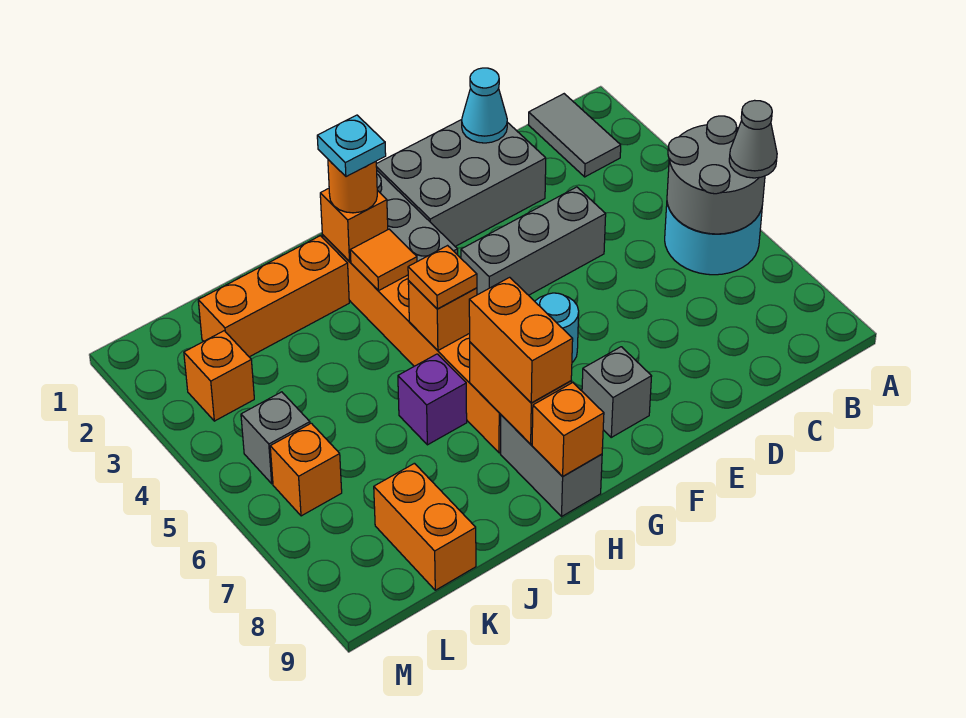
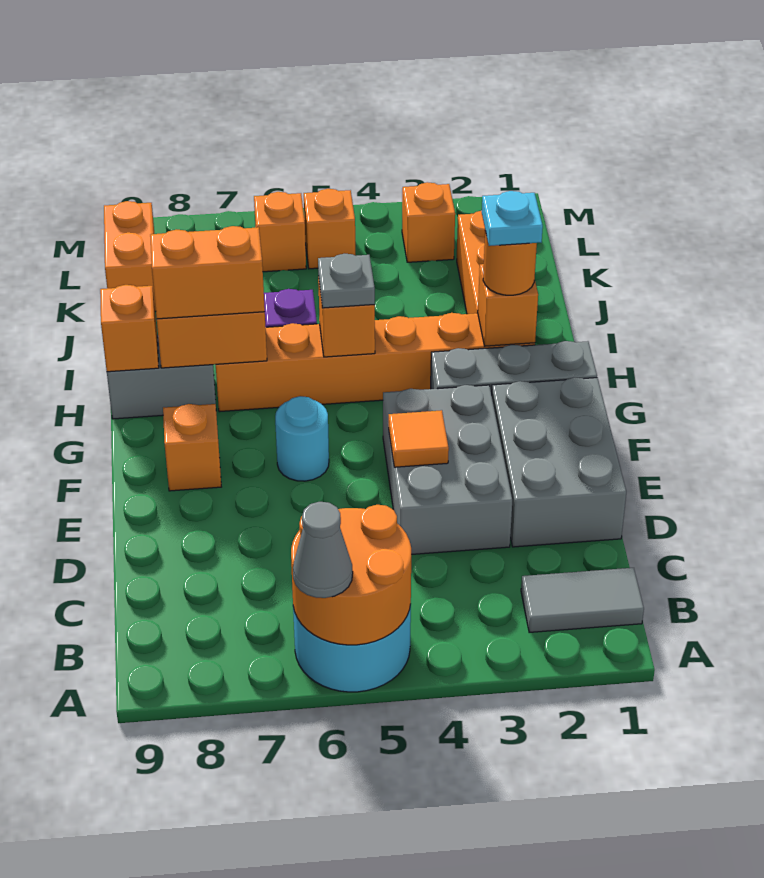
grey round brick A5:B6 level 2 -> orange round brick A5:B6 level 2
cyan cone D1 level 2 -> none
grey brick D4:F4 level 1 -> grey brick D3:F4 level 1
grey brick F8 level 1 -> orange brick F8 level 1
orange tile H3 level 2 -> orange tile E4 level 2
orange plate H5 level 3 -> grey plate H5 level 3
orange brick K8:K9 level 1 -> orange brick K9:L9 level 1
grey brick L5 level 1 -> orange brick L5 level 1

